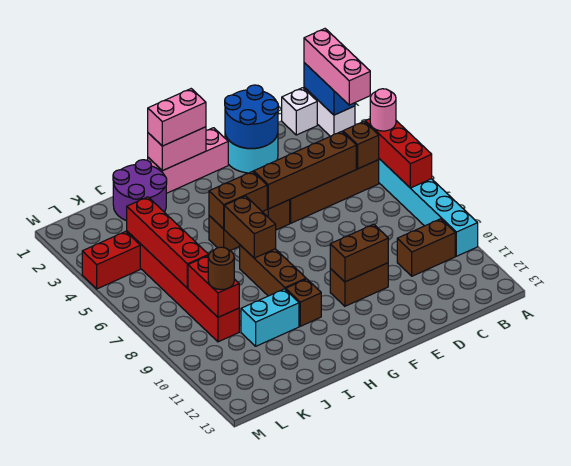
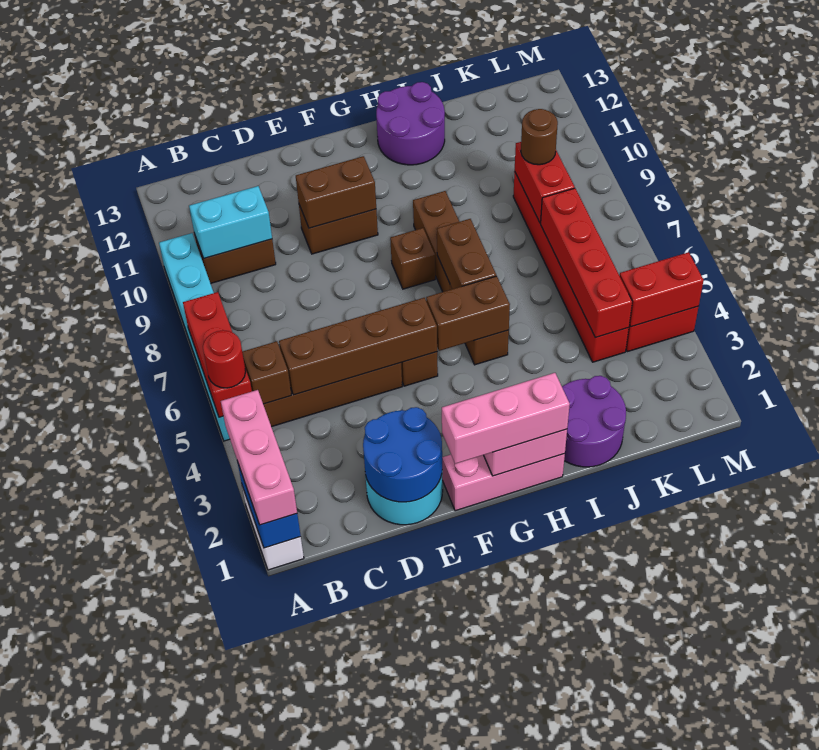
pink round brick A5 level 3 -> red round brick A5 level 3
white brick B1 level 1 -> none
pink brick G1:H1 level 3 -> pink brick F1:H1 level 3
brown brick H10 level 1 -> brown brick G8 level 1
none -> purple round brick H12:I13 level 1
cyan brick I10:J10 level 1 -> cyan brick B10:C10 level 2
none -> red brick L4:M4 level 2

